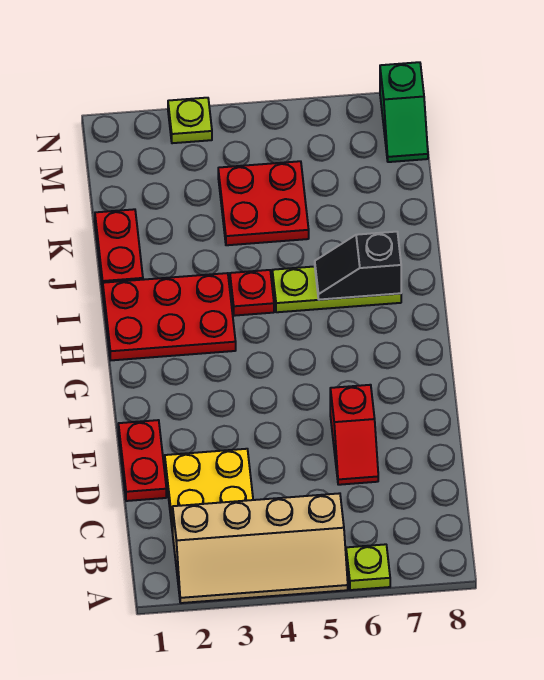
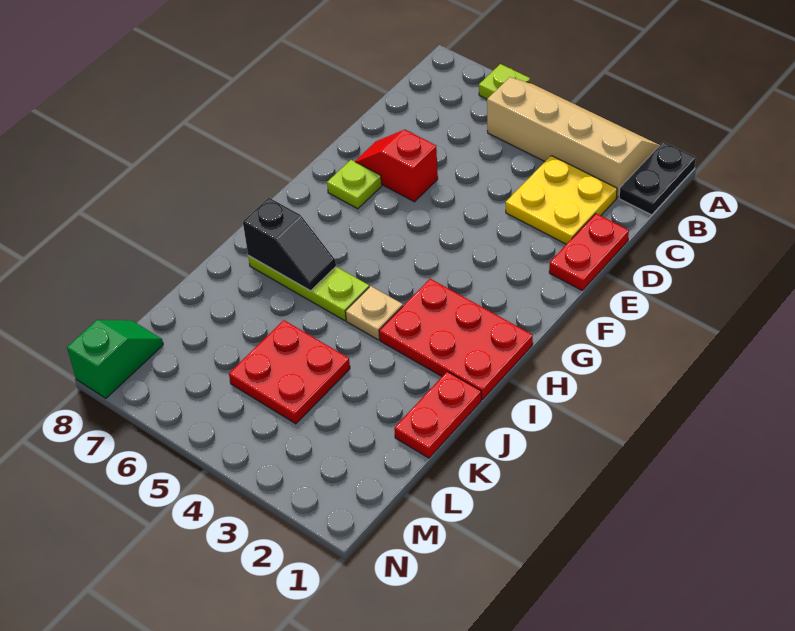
none -> black plate A1:B1 level 1
red slope D6:E6 level 1 top E -> red slope E6:E7 level 1 top 6
red plate I4 level 1 -> tan plate I4 level 1
lime plate N3 level 1 -> lime plate F7 level 1

